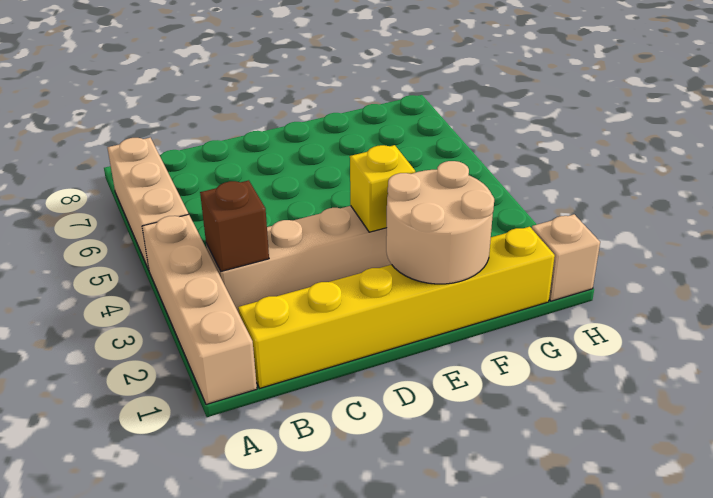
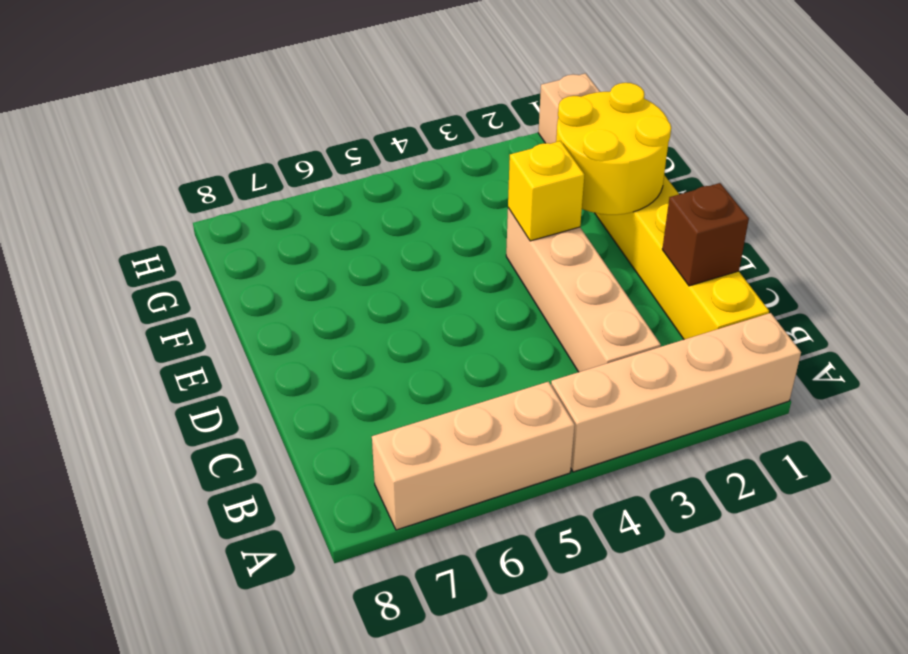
brown brick B3 level 2 -> brown brick C1 level 2
tan round brick E1:F2 level 2 -> yellow round brick E1:F2 level 2

